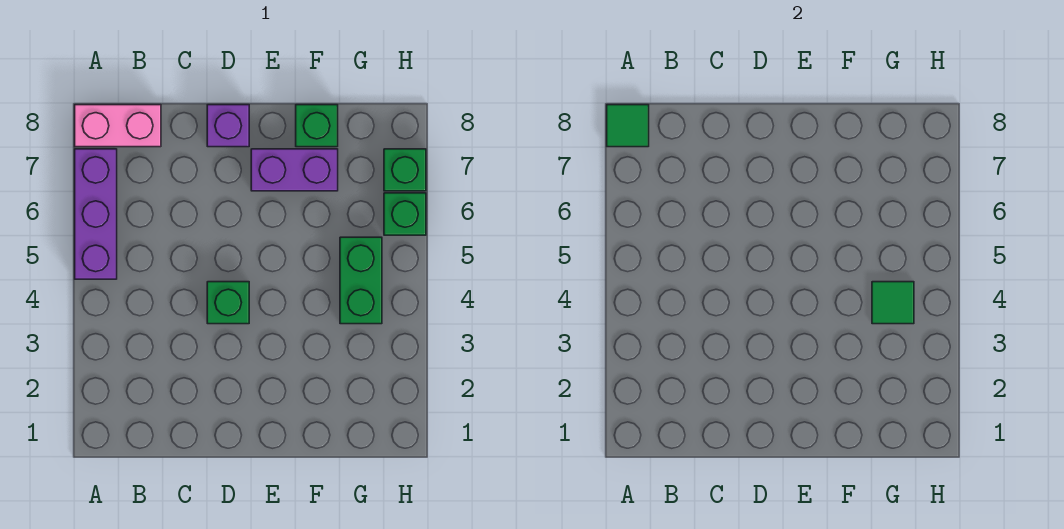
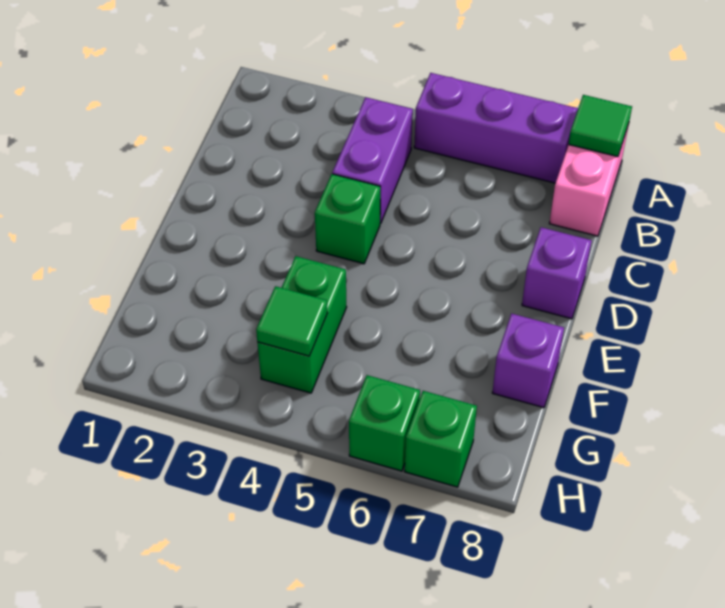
purple brick E7:F7 level 1 -> purple brick B4:C4 level 1
green brick F8 level 1 -> purple brick F8 level 1
green brick G4:G5 level 1 -> green brick F4:G4 level 1

